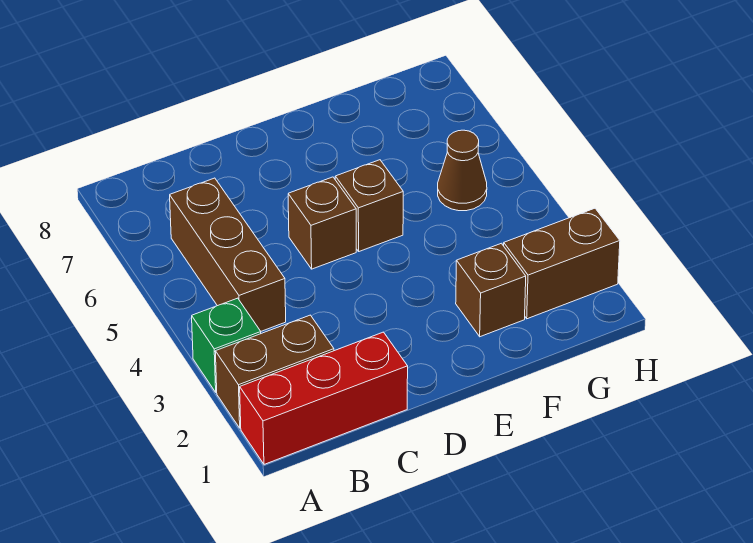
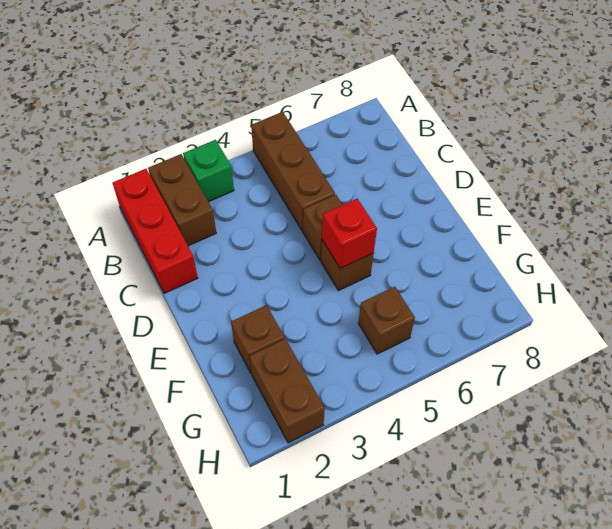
brown brick B4:B6 level 1 -> brown brick A5:C5 level 1
none -> red brick E5 level 2
brown cone G5 level 1 -> brown brick G5 level 1

